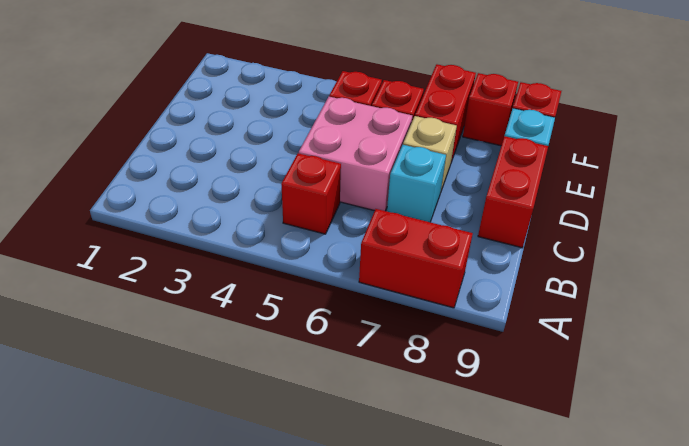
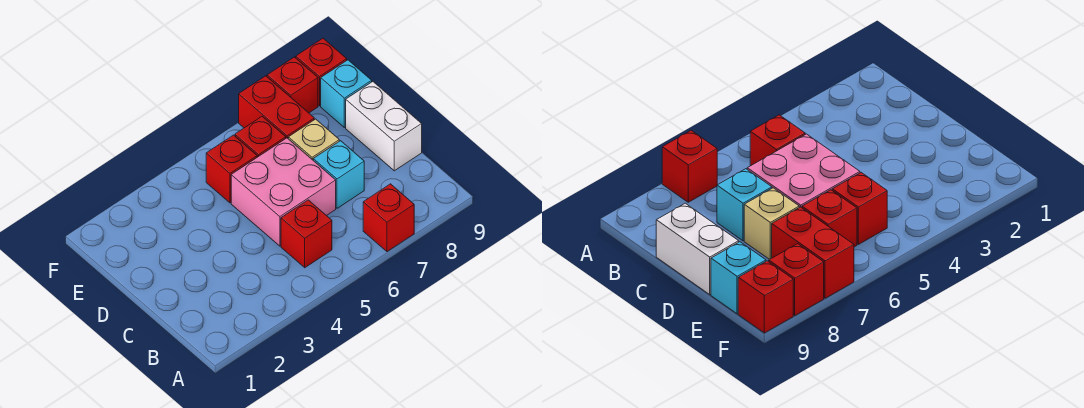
red brick A7:A8 level 1 -> red brick A7 level 1
red brick C9:D9 level 1 -> white brick C9:D9 level 1

